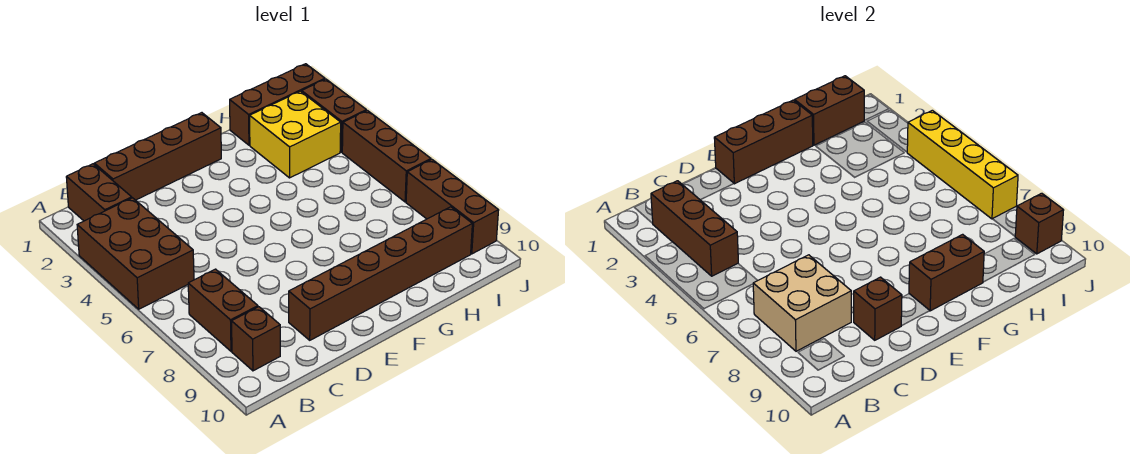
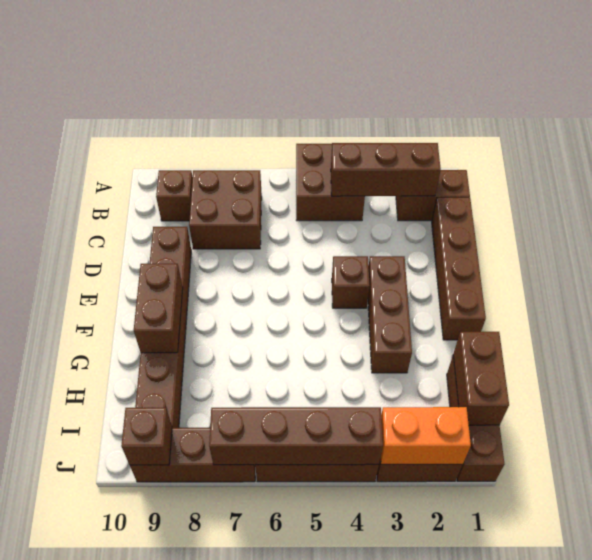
brown brick A3:B5 level 1 -> brown brick A4:B5 level 1
brown brick B7:B8 level 1 -> brown brick B7:C8 level 1
tan brick B7:C8 level 2 -> none
brown brick D9 level 2 -> brown brick E4 level 1
brown brick E1:G1 level 2 -> brown brick E3:G3 level 1
yellow brick H2:I3 level 1 -> none
none -> orange brick J2:J3 level 2
yellow brick J4:J7 level 2 -> brown brick J4:J7 level 2

